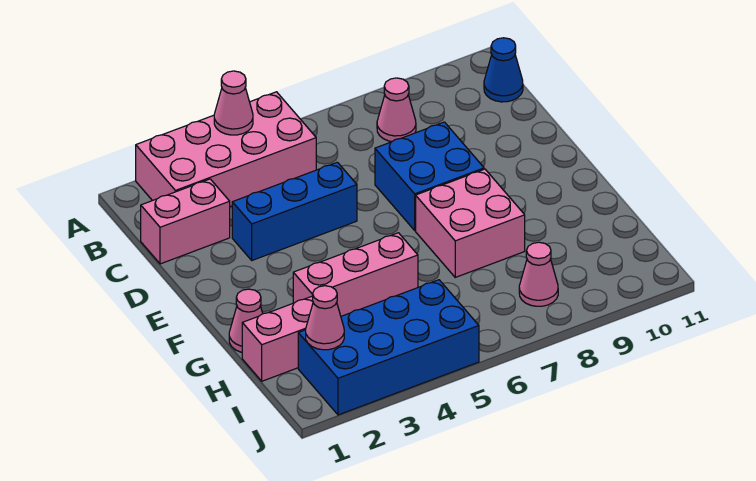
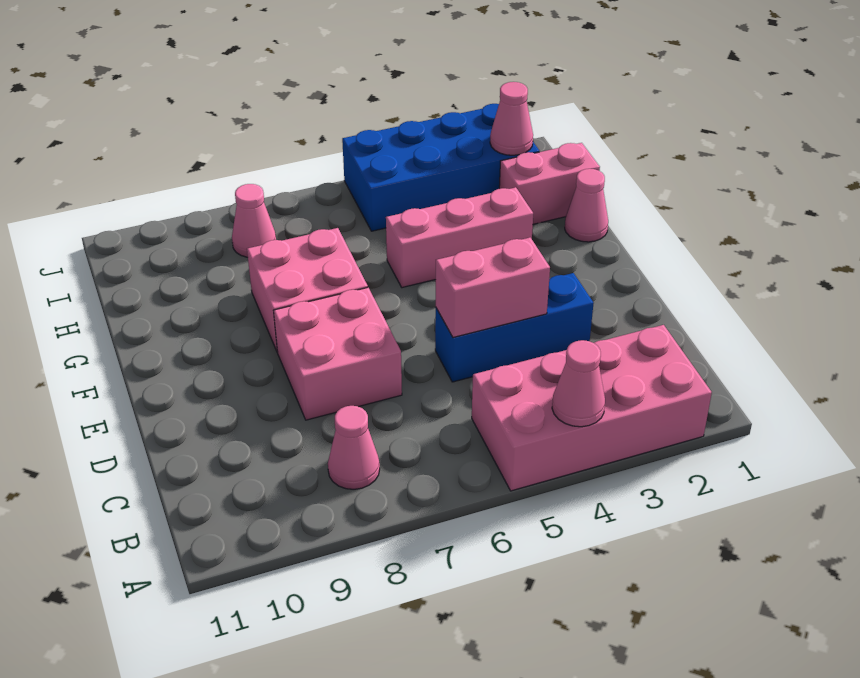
blue cone B11 level 1 -> none
pink brick C1:C2 level 1 -> pink brick D4:D5 level 2
blue brick D7:E8 level 1 -> pink brick D7:E8 level 1

